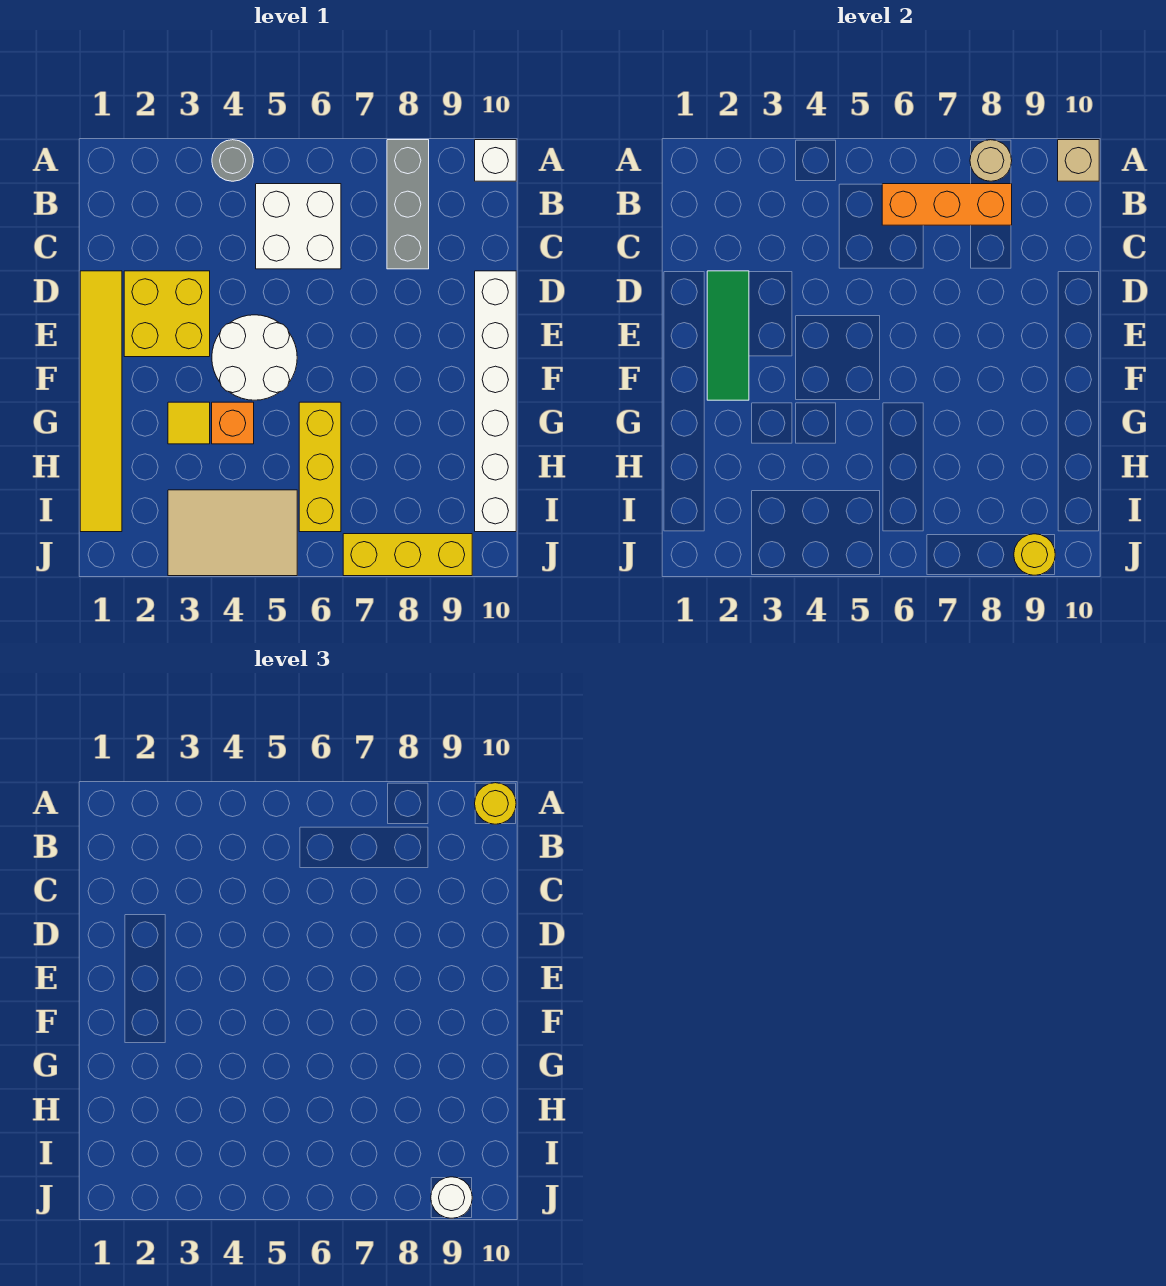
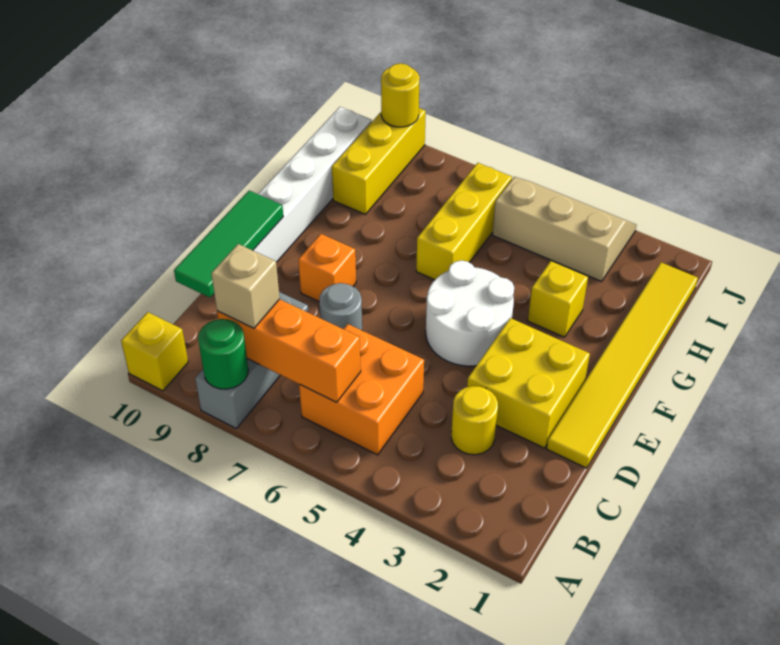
grey round brick A4 level 1 -> grey round brick D7 level 1
tan round brick A8 level 2 -> green round brick A8 level 2
white brick A10 level 1 -> yellow brick A10 level 1
tan brick A10 level 2 -> tan brick B8 level 3
yellow round brick A10 level 3 -> yellow round brick C3 level 1
white brick B5:C6 level 1 -> orange brick B5:C6 level 1
green tile D2:F2 level 2 -> green tile C10:E10 level 2
yellow tile G3 level 1 -> yellow brick G3 level 1
orange brick G4 level 1 -> orange brick E8 level 1
tan tile I3:J5 level 1 -> tan slope I3:J5 level 1 top I
yellow brick J7:J9 level 1 -> yellow brick H9:J9 level 1
white round brick J9 level 3 -> none

